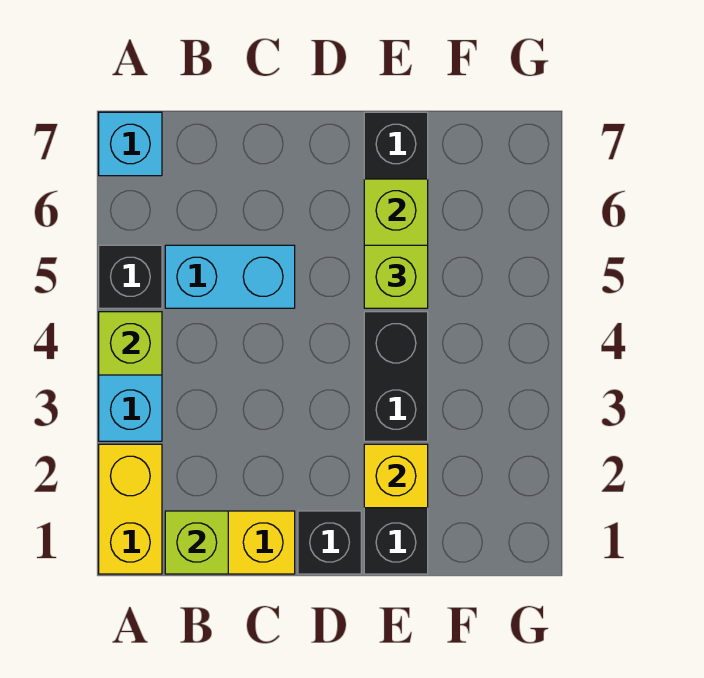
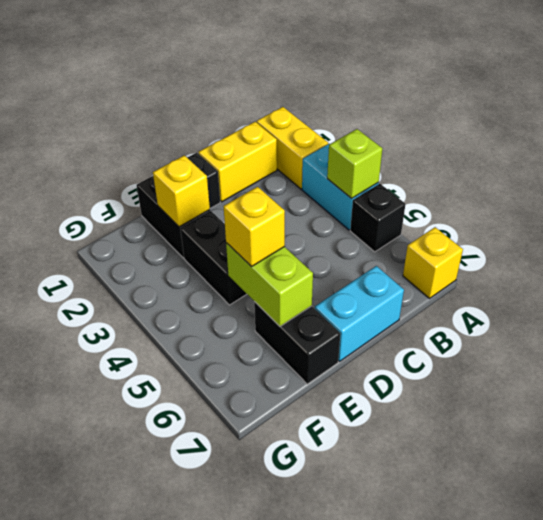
cyan brick A7 level 1 -> yellow brick A7 level 1
lime brick B1 level 2 -> none
cyan brick B5:C5 level 1 -> cyan brick C7:D7 level 1
lime brick E5 level 3 -> yellow brick E5 level 3

